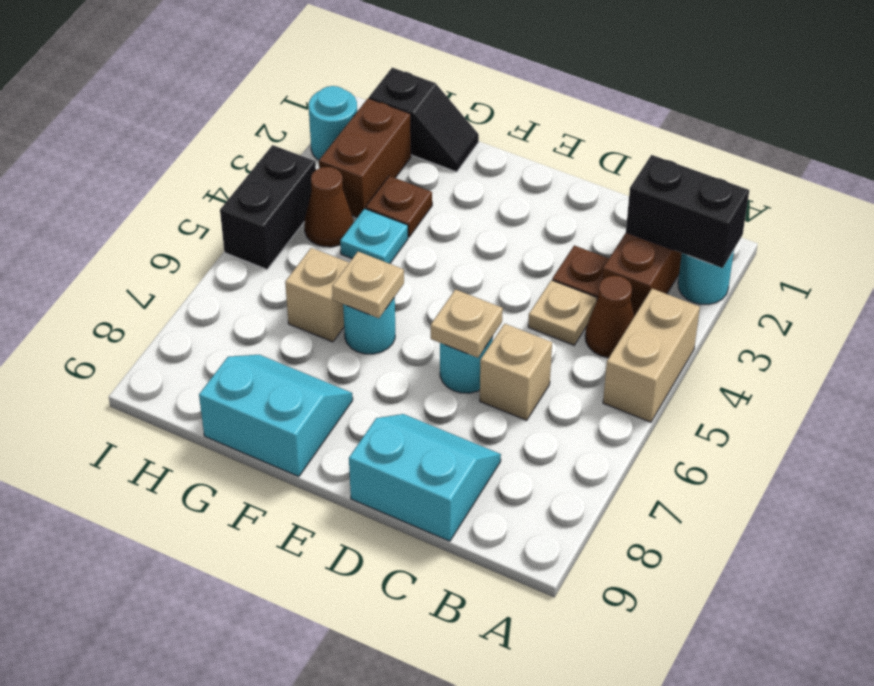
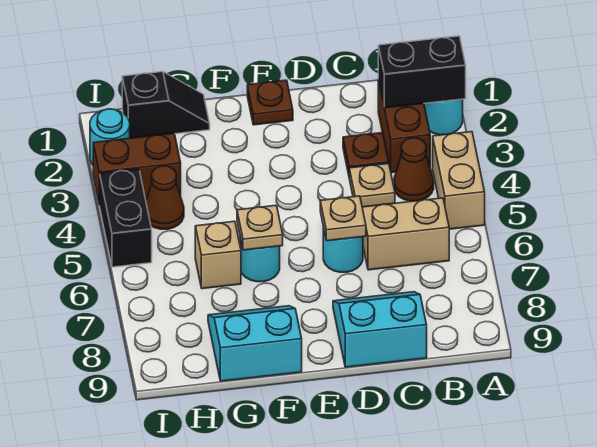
tan brick C6 level 1 -> tan brick B6:C6 level 1
brown plate G3 level 1 -> brown plate E1 level 1
cyan plate G4 level 1 -> none
brown brick H2:H3 level 1 -> brown brick H3:I3 level 1

